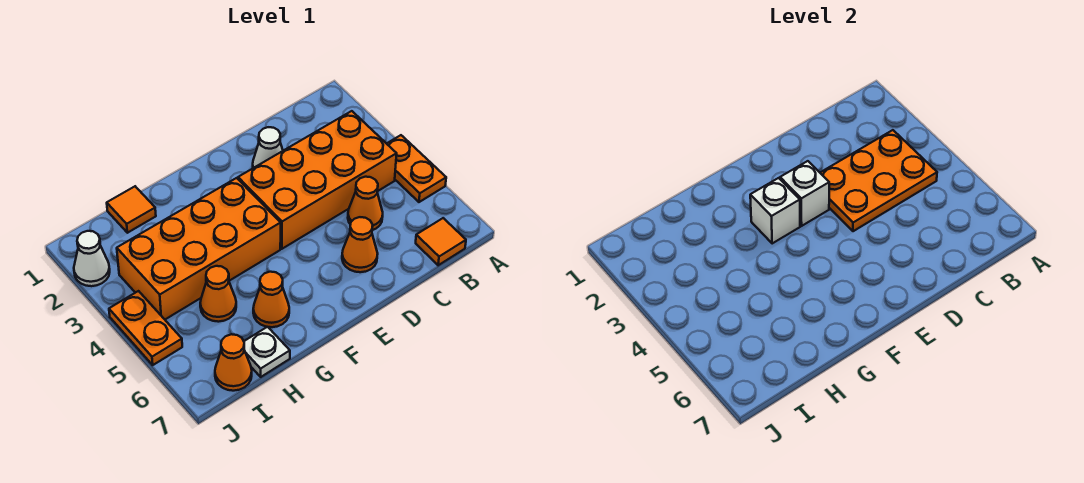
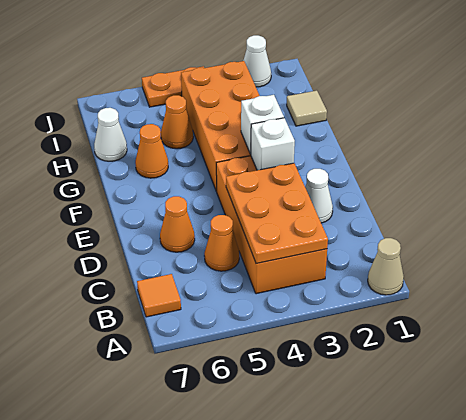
none -> tan cone A1 level 1
orange plate A4:A5 level 1 -> none
orange tile H1 level 1 -> tan tile H1 level 1
white plate H7 level 1 -> white cone H7 level 1
orange cone I7 level 1 -> none

